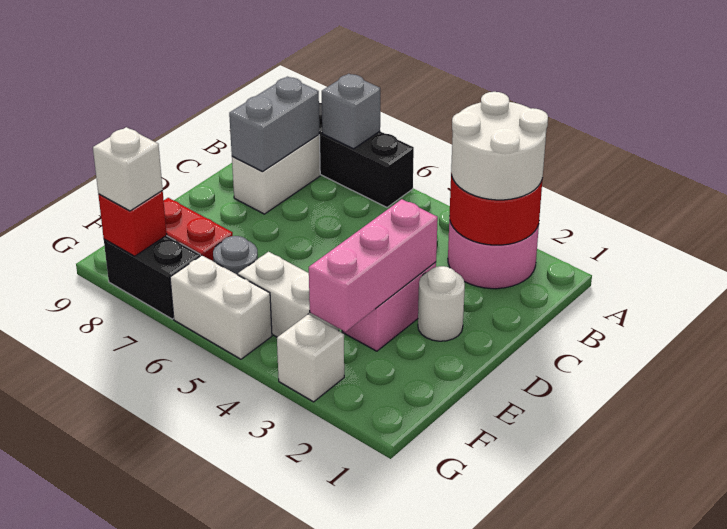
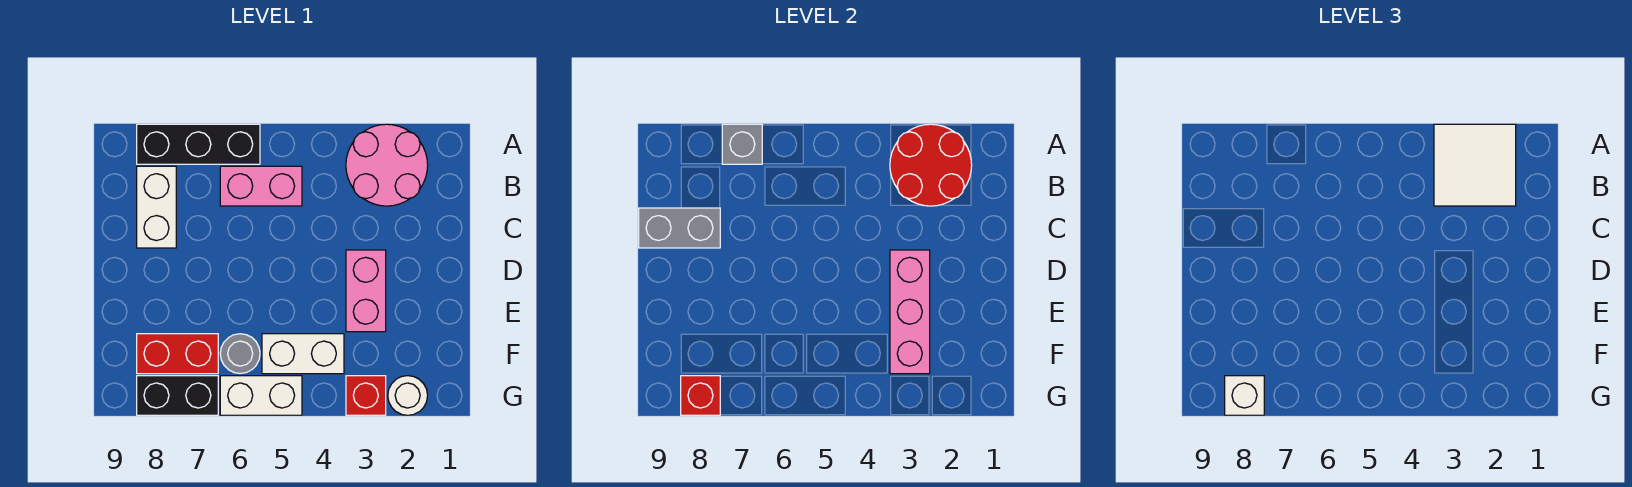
white round brick A2:B3 level 3 -> white tile A2:B3 level 3
none -> pink brick B5:B6 level 1
grey brick B8:C8 level 2 -> grey brick C8:C9 level 2
white round brick D2 level 1 -> white round brick G2 level 1
white brick G3 level 1 -> red brick G3 level 1

